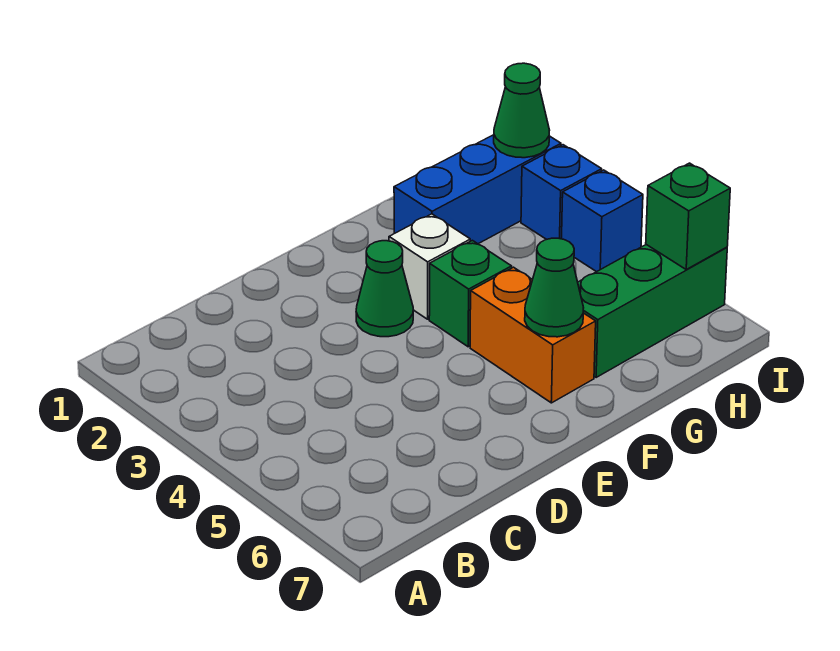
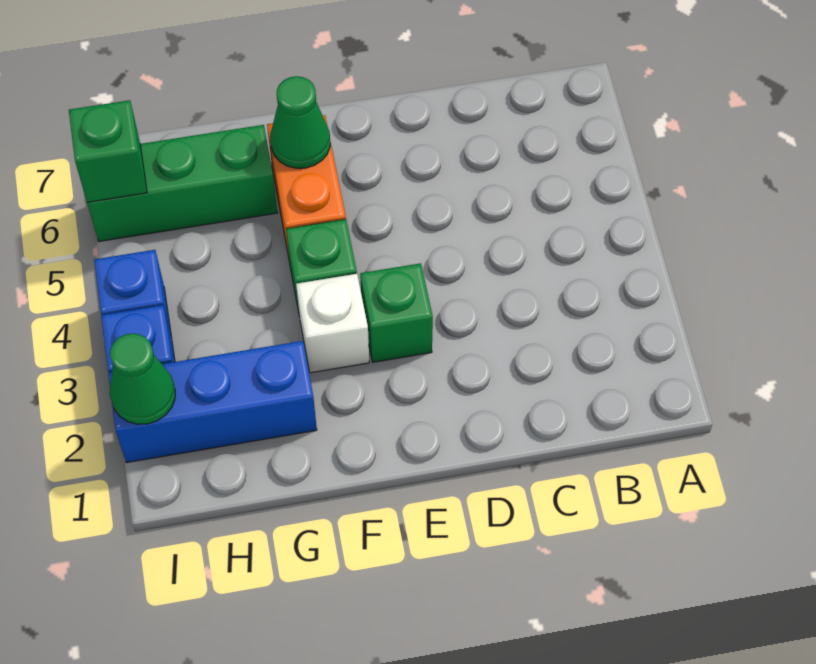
green cone E3 level 1 -> green brick E3 level 1

